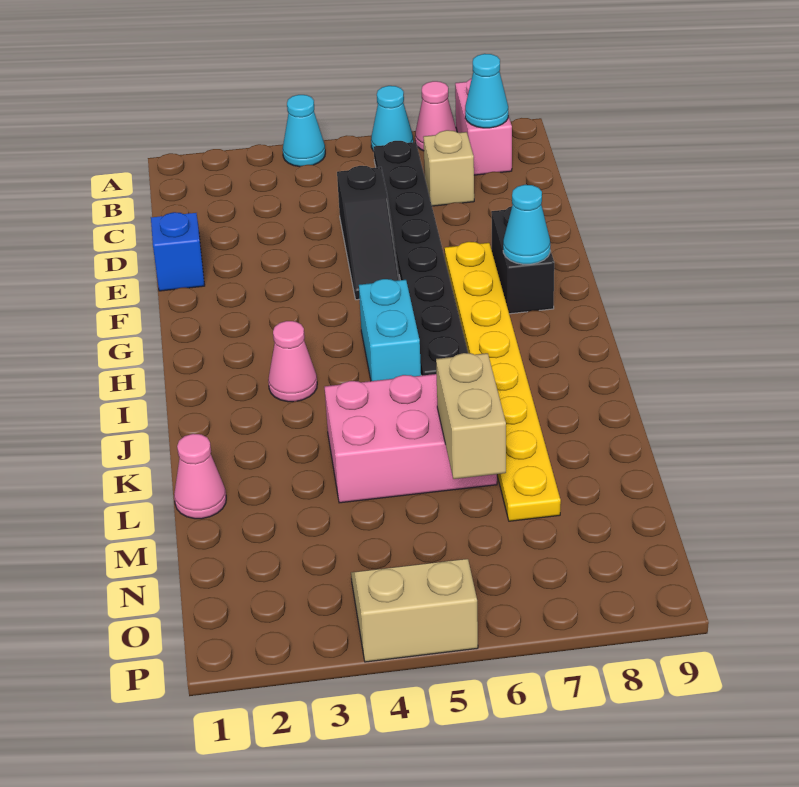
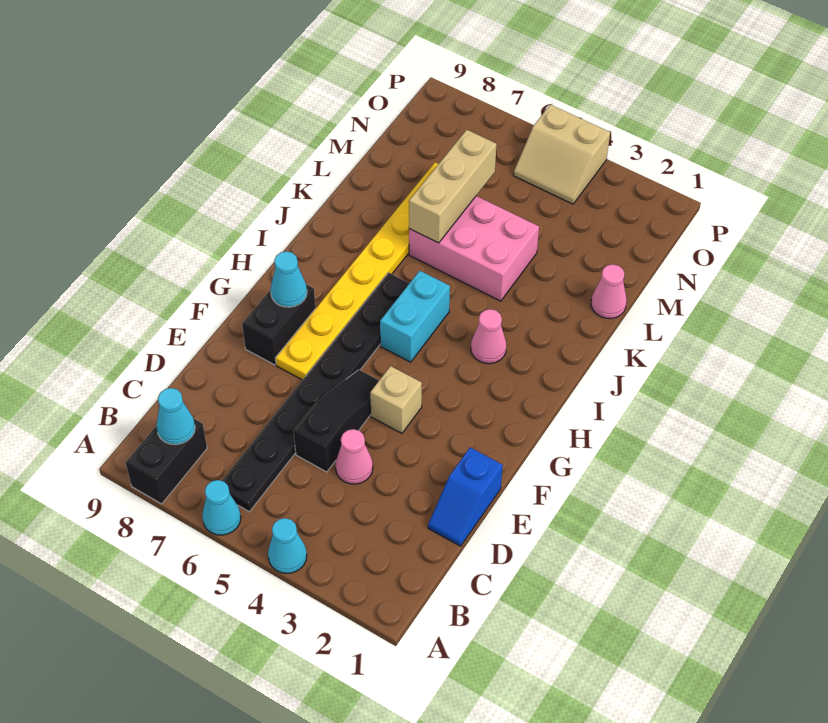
pink cone A7 level 1 -> pink cone D4 level 1
pink brick A8:B8 level 1 -> black brick A8:B8 level 1
tan brick C7 level 1 -> tan brick F4 level 1
tan brick L6:M6 level 2 -> tan brick K6:M6 level 2

